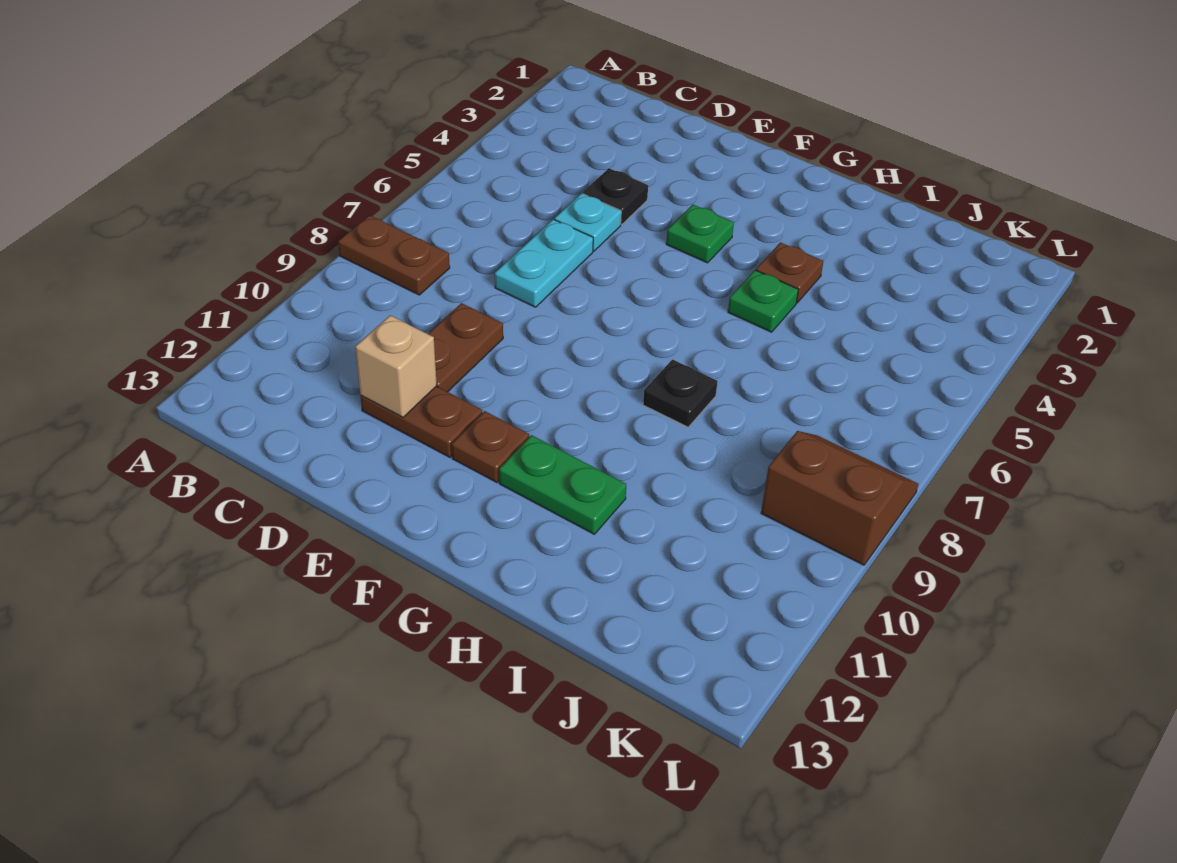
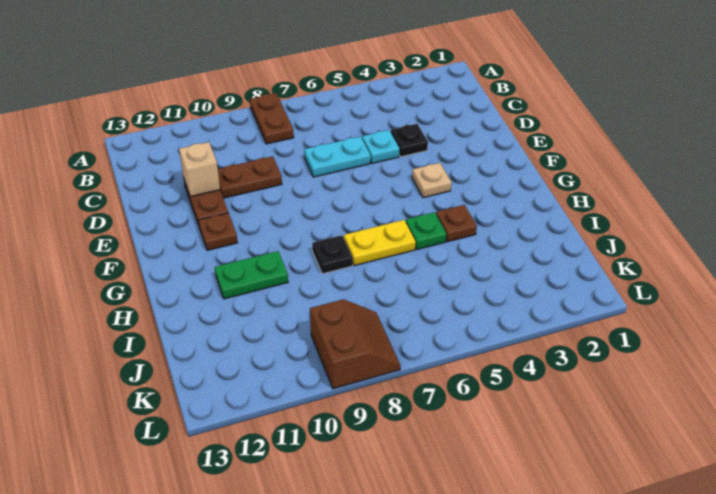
green plate F4 level 1 -> tan plate F4 level 1
green plate G11:H11 level 1 -> green plate H10:H11 level 1
none -> yellow plate H6:H7 level 1

